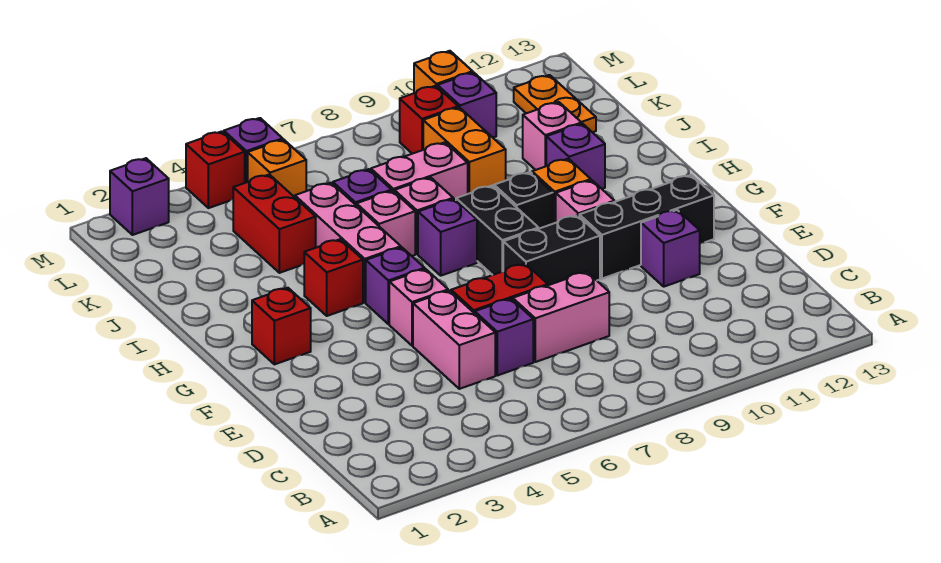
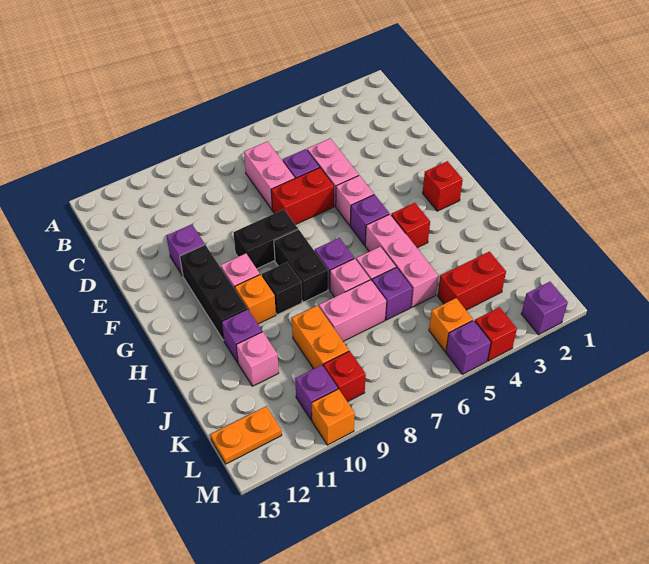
pink brick D7:D8 level 1 -> pink brick C7:D7 level 1
black brick F10:F12 level 1 -> black brick F11:H11 level 1
red brick J4:K4 level 1 -> red brick K3:K4 level 1
orange plate K12:L12 level 1 -> orange plate L12:L13 level 1

